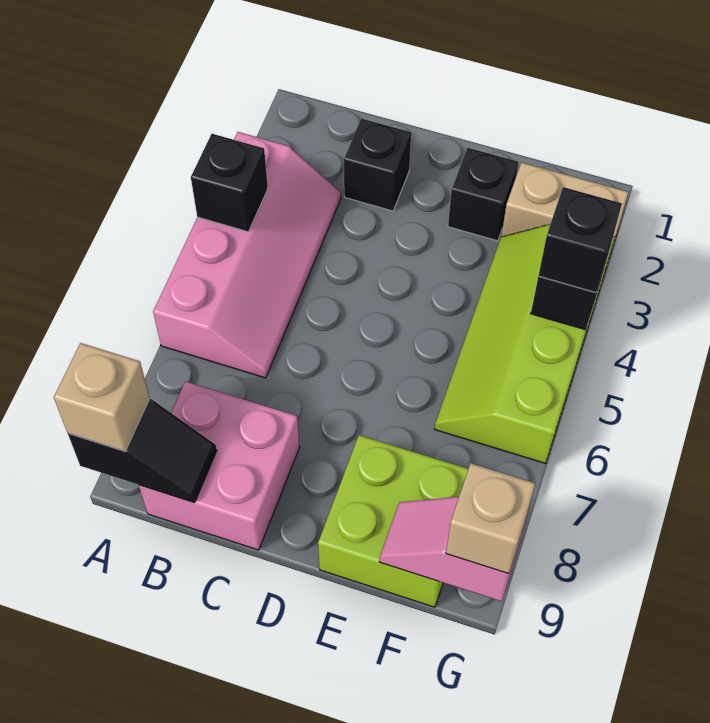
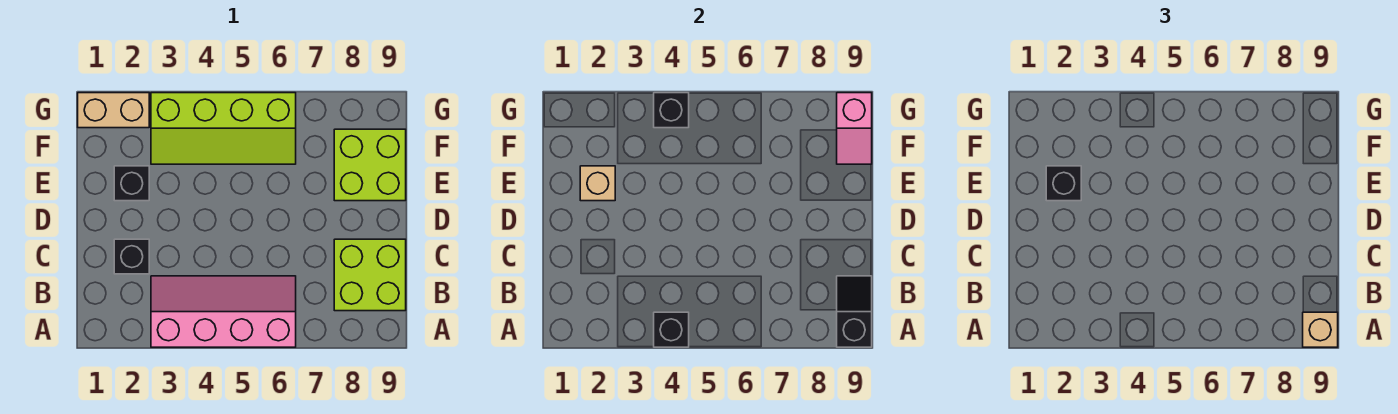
pink brick B8:C9 level 1 -> lime brick B8:C9 level 1
tan brick F2:G2 level 1 -> tan brick G1:G2 level 1
black brick G4 level 3 -> black brick E2 level 3
tan brick G9 level 3 -> tan brick E2 level 2

